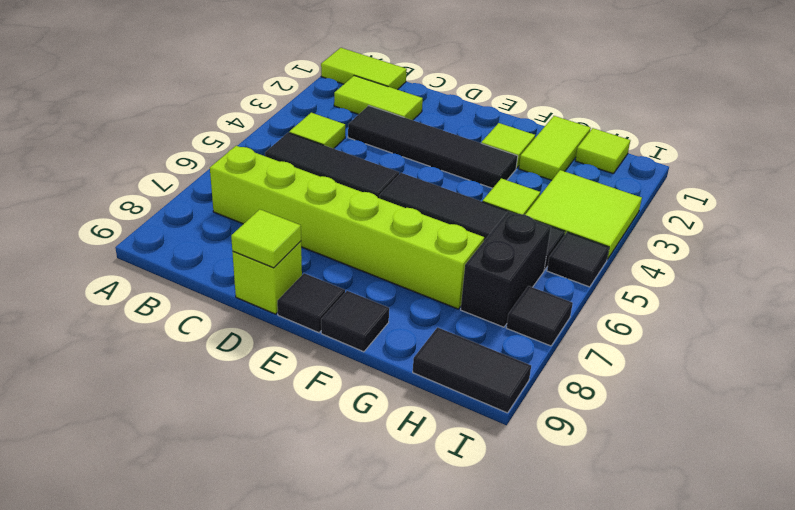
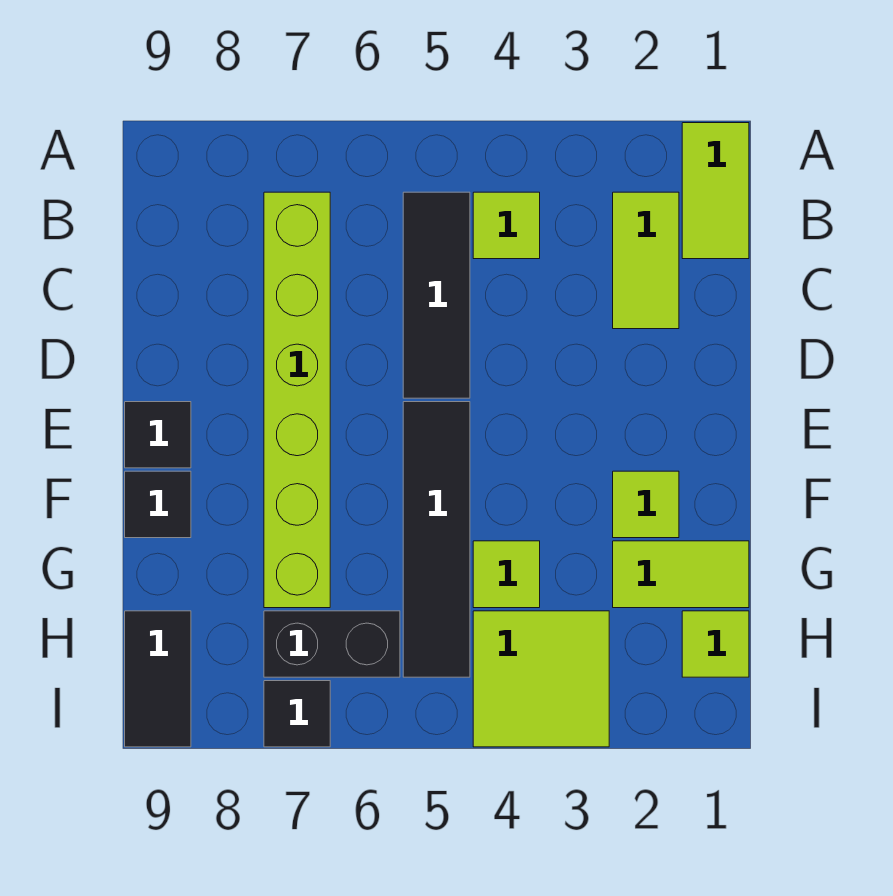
black tile C3:F3 level 1 -> none
lime brick D9 level 1 -> none
lime tile D9 level 2 -> none
black tile I5 level 1 -> none

